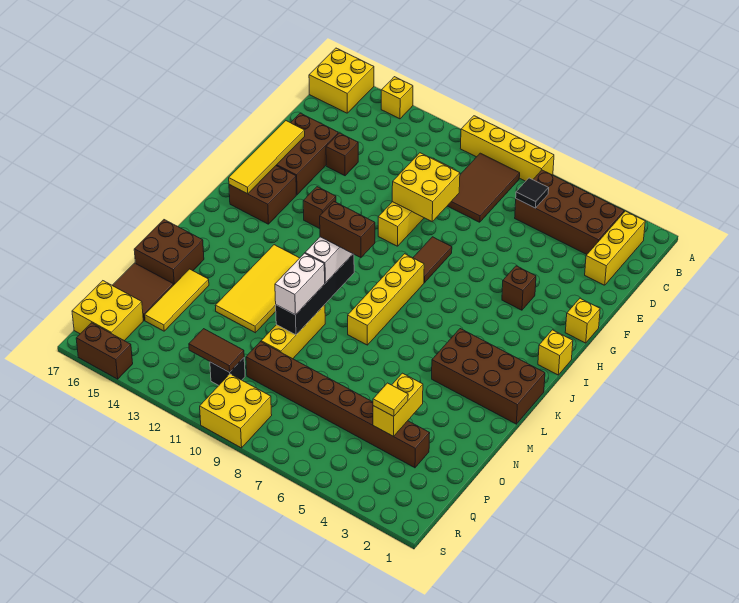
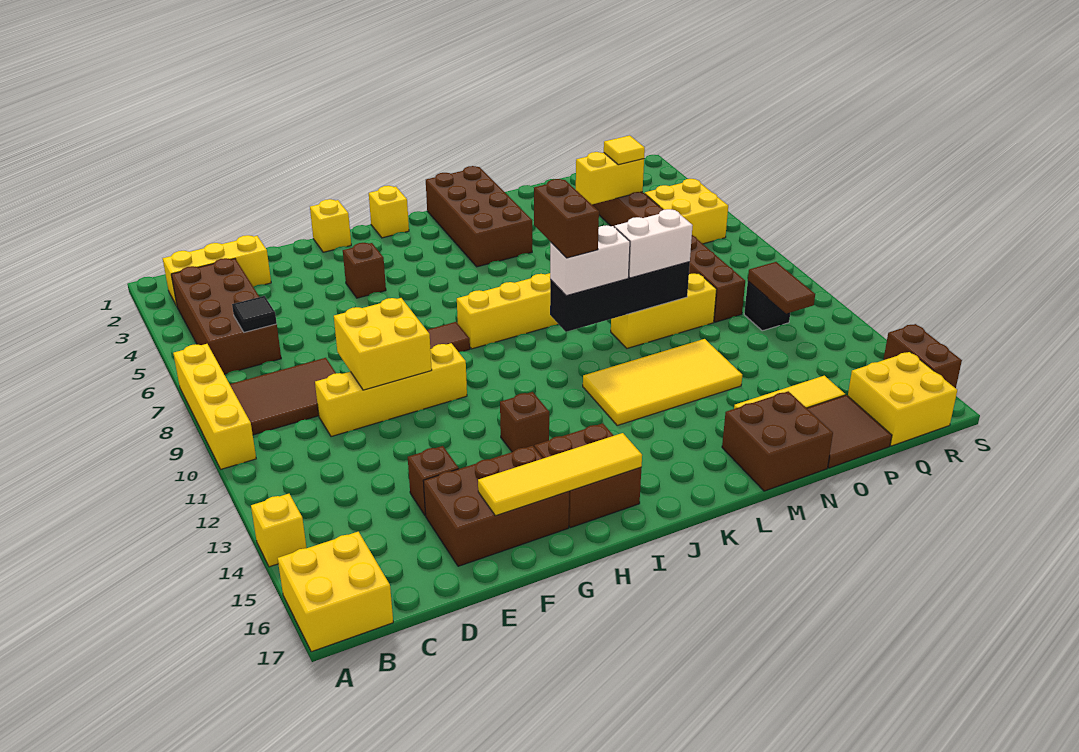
yellow brick R9:S10 level 1 -> yellow brick Q5:R6 level 1

